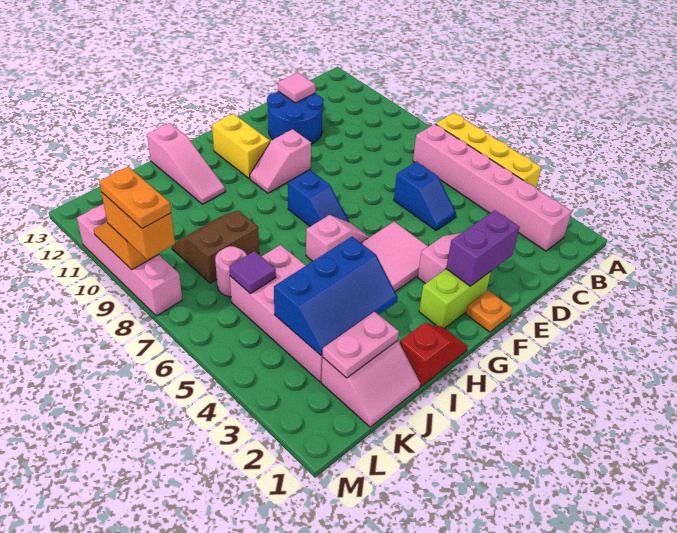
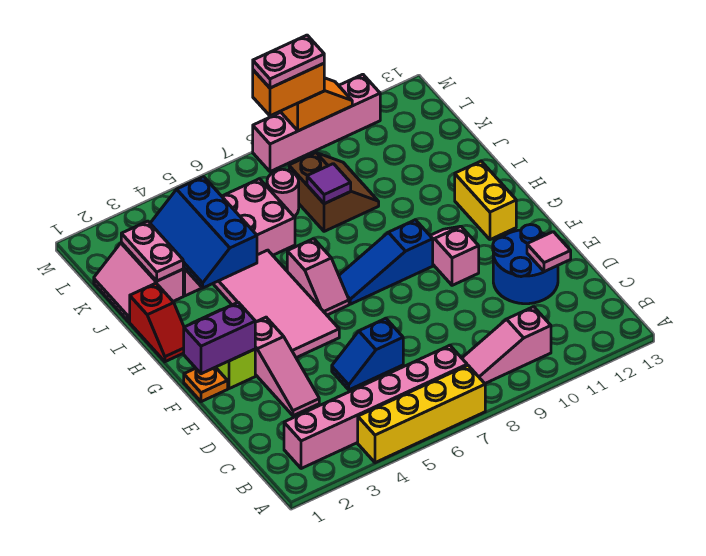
purple brick E2:F2 level 2 -> purple brick F1:F2 level 2
blue slope G7:G8 level 1 top 8 -> blue slope G7:G9 level 1 top 9
yellow brick G11:G12 level 1 -> yellow brick G12:H12 level 1
pink slope I11:I13 level 1 top 13 -> pink slope B8:B10 level 1 top 10
purple tile K6 level 2 -> purple tile J8 level 2
orange plate M8:M9 level 4 -> pink plate M8:M9 level 4

